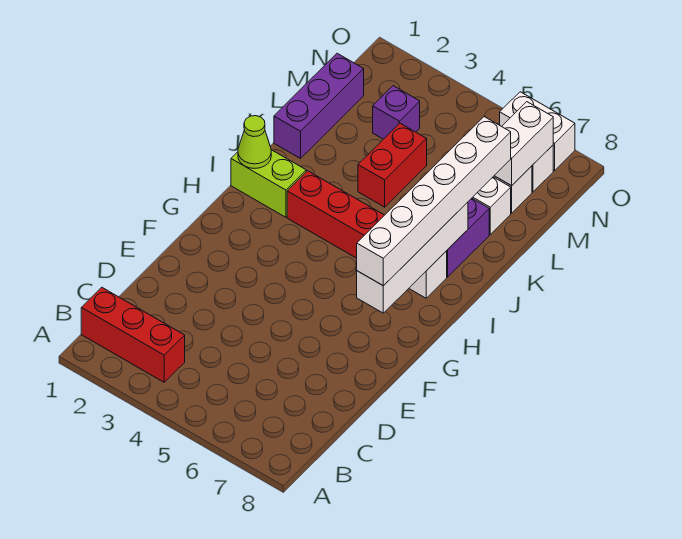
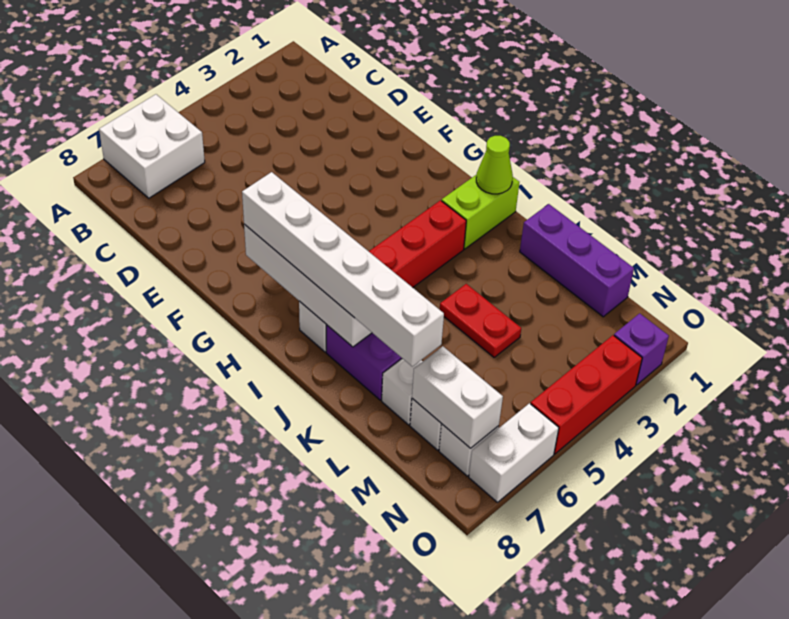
none -> white brick A6:B7 level 1
red brick B1:B3 level 1 -> red brick O3:O5 level 1
red brick K4:L4 level 1 -> red plate K4:L4 level 1
purple brick M3 level 1 -> purple brick O2 level 1

